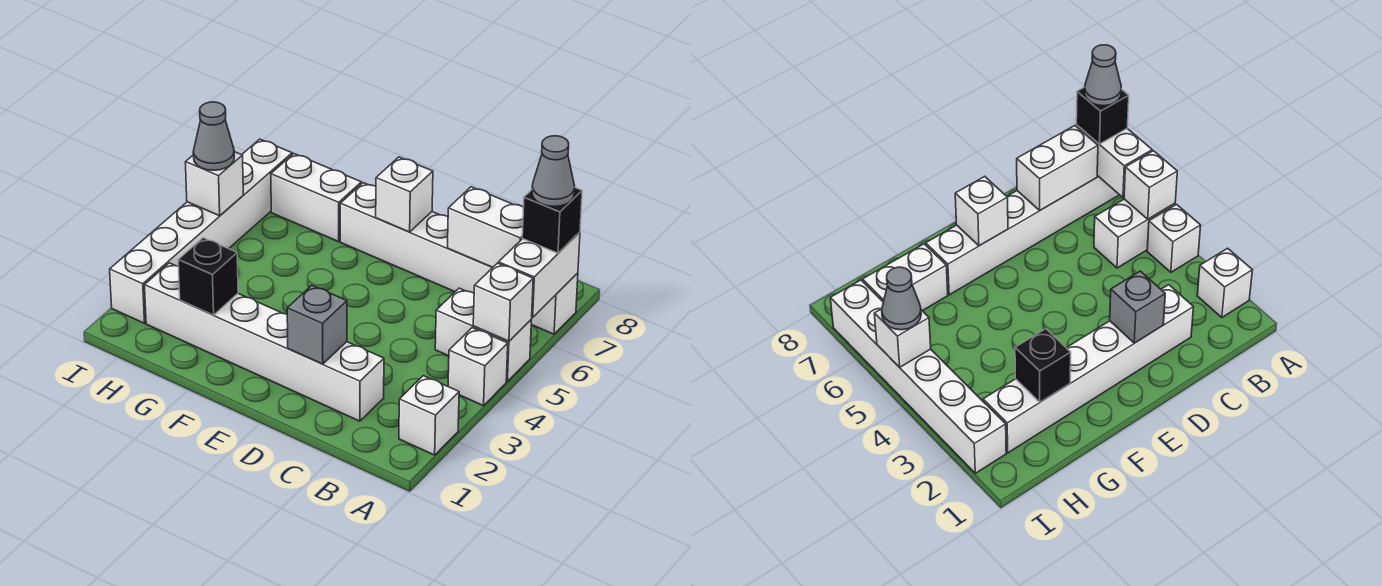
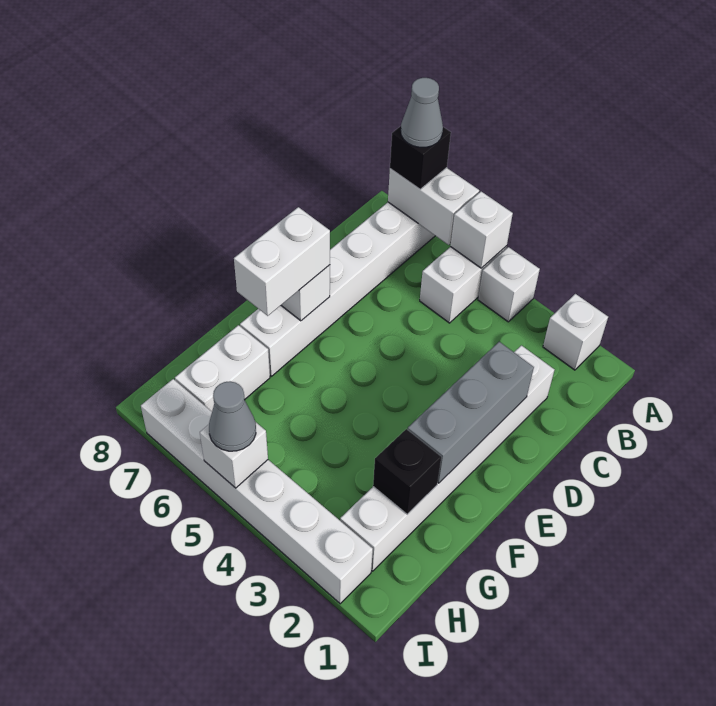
white brick B7:C7 level 2 -> white brick E7:F7 level 3
grey brick D2 level 2 -> grey brick D2:F2 level 2

